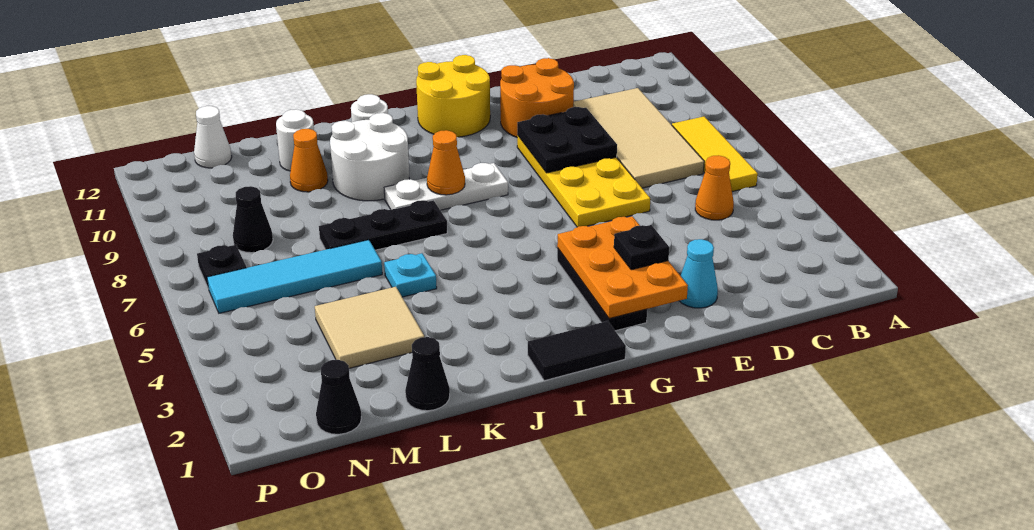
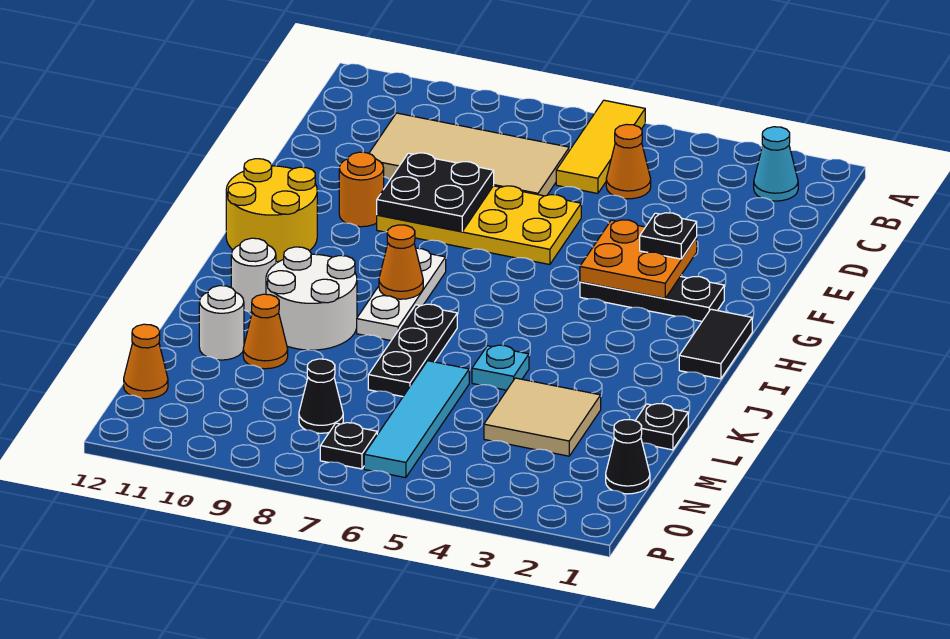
yellow tile B6:B8 level 1 -> yellow tile A6:C6 level 1
cyan cone E2 level 1 -> cyan cone B2 level 1
orange round brick E10:F11 level 1 -> orange round brick F10 level 1
orange plate F2:G4 level 2 -> orange plate F3:G4 level 2
black cone L1 level 1 -> black plate L1 level 1
white cone N12 level 1 -> orange cone N12 level 1

